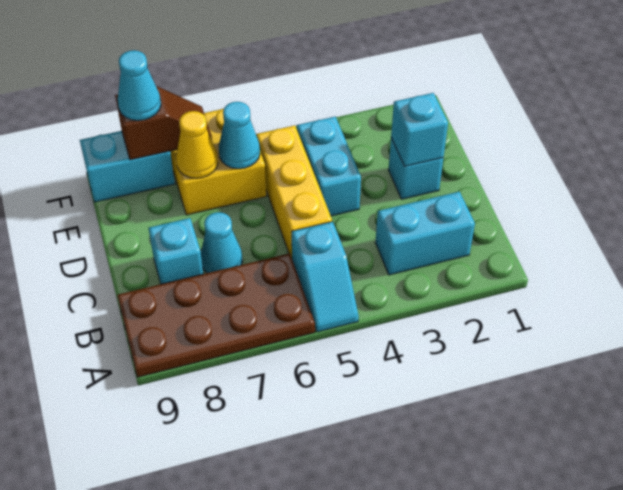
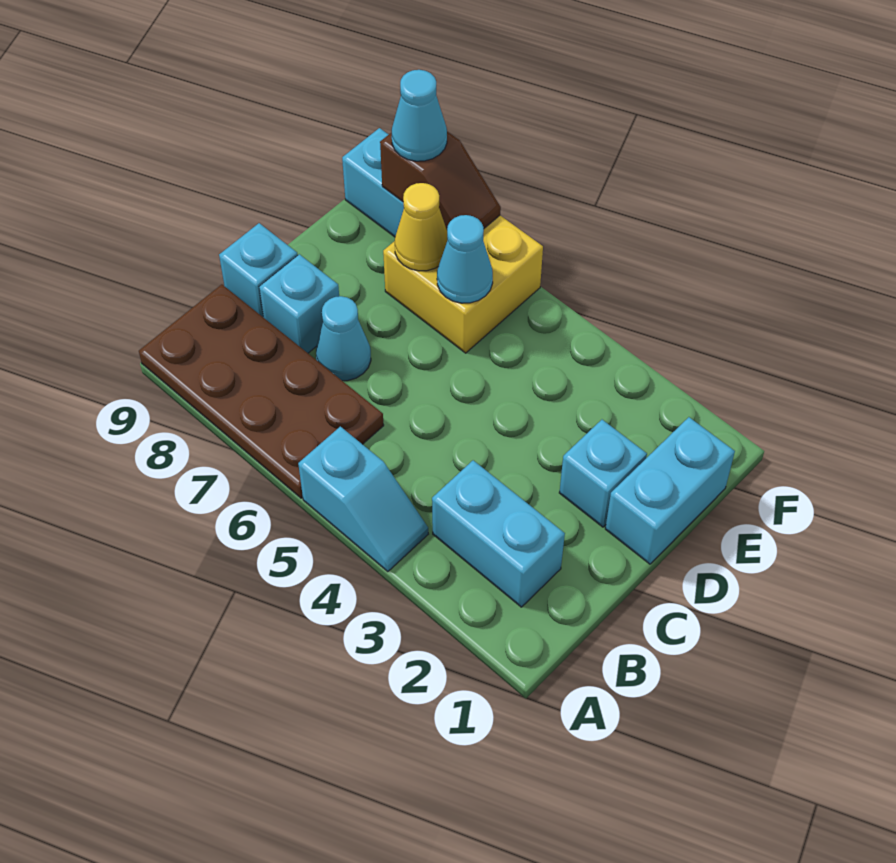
cyan slope A5:B5 level 1 top B -> cyan slope A4:A5 level 1 top 5
yellow brick C5:E5 level 1 -> none
cyan brick D2 level 2 -> cyan brick C9 level 1
cyan brick D4:E4 level 1 -> cyan brick D1:E1 level 1

